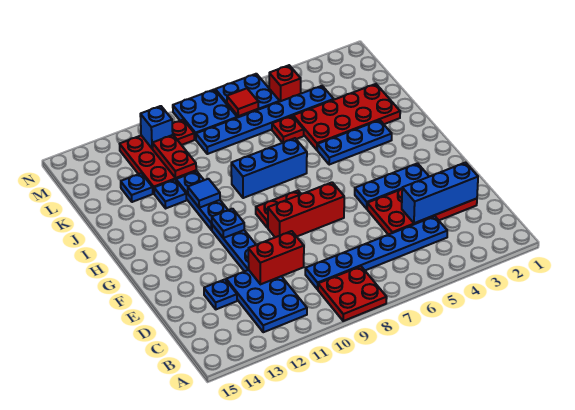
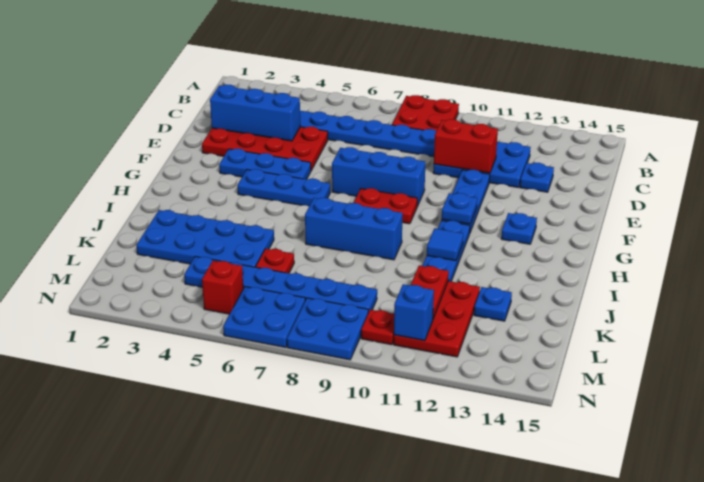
blue plate B11:D12 level 1 -> blue plate C10:D12 level 1
red brick F7:F9 level 1 -> blue brick F7:F9 level 1
blue plate I3:I5 level 1 -> blue plate G4:G6 level 1
red plate J2:K5 level 1 -> blue plate J2:K5 level 1
blue plate J12 level 1 -> blue plate G13 level 1
red tile M7 level 2 -> none

